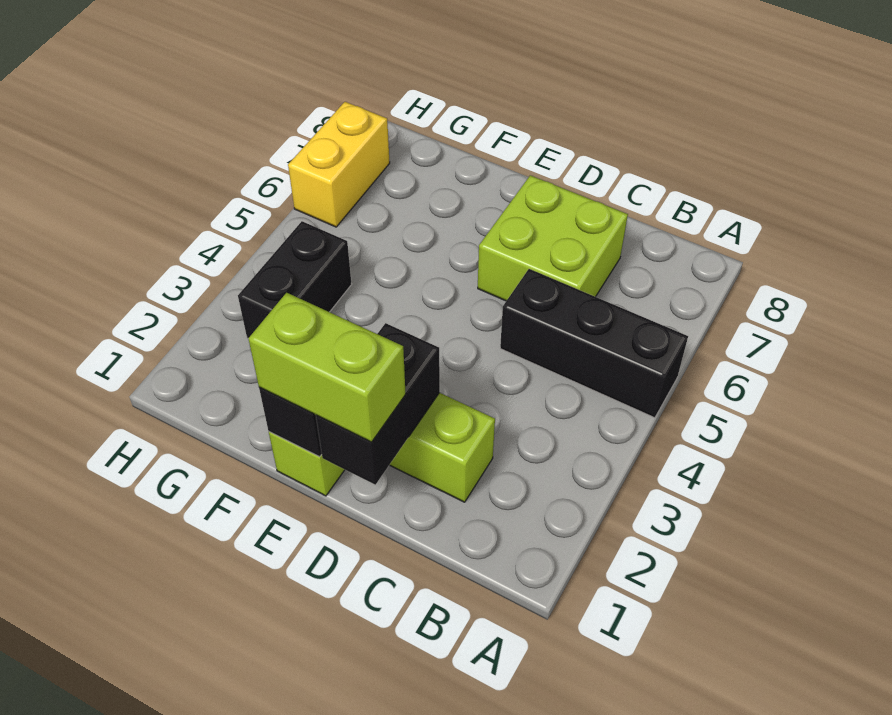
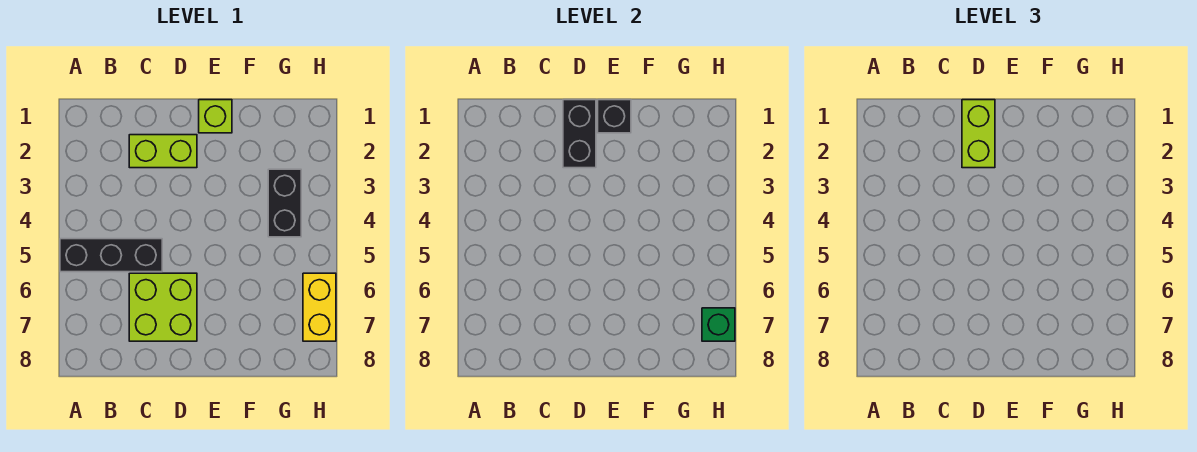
lime brick D1:E1 level 3 -> lime brick D1:D2 level 3
none -> green brick H7 level 2

